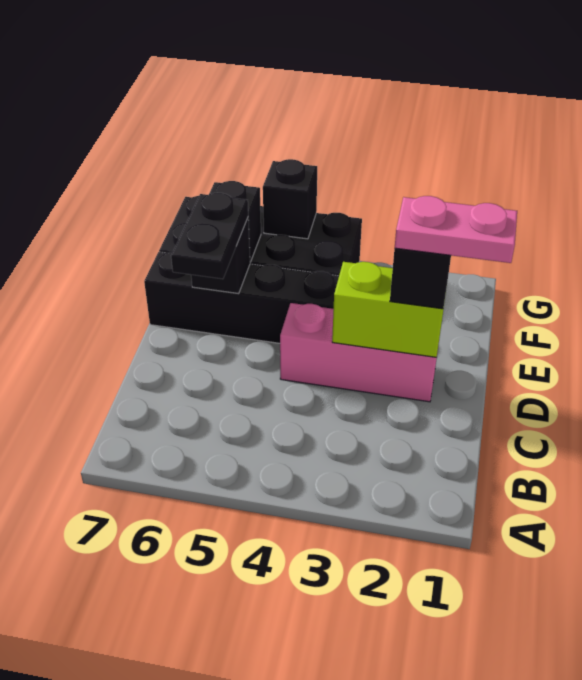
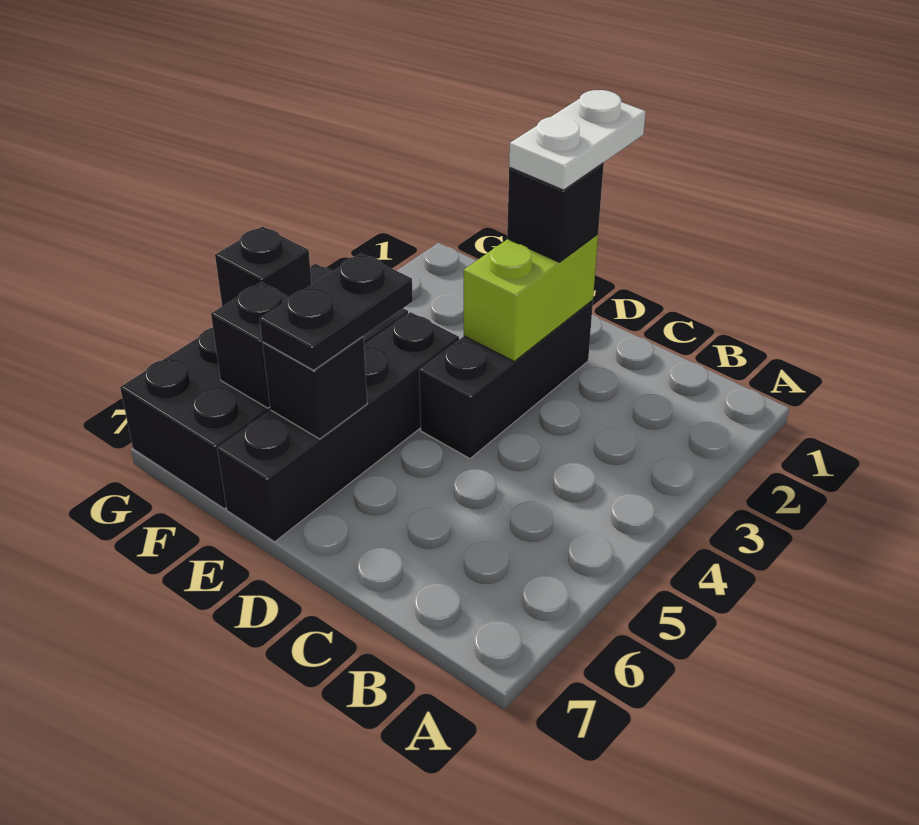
pink plate D1:D2 level 4 -> white plate D1:D2 level 4
pink brick D2:D4 level 1 -> black brick D2:D4 level 1
black plate D6:E6 level 3 -> black plate E5:E6 level 3

